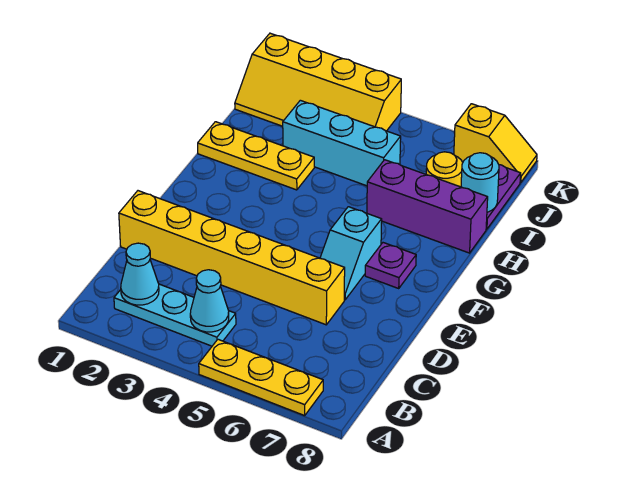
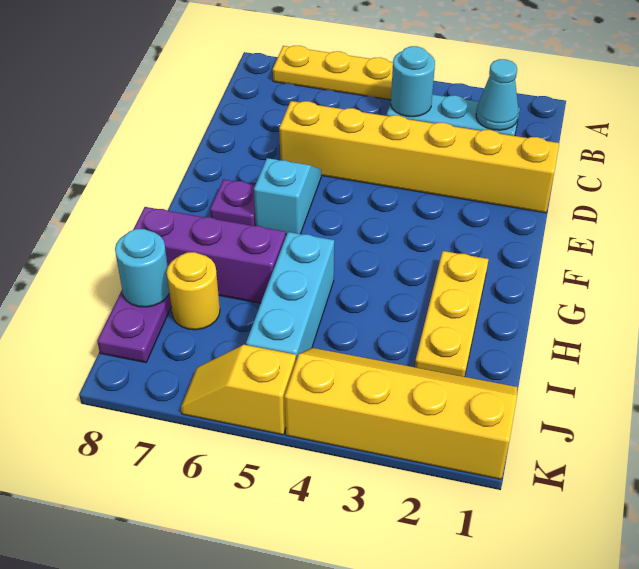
cyan cone B4 level 2 -> cyan round brick B4 level 2
yellow plate H1:H3 level 1 -> yellow plate G2:I2 level 1
cyan brick I3:I5 level 1 -> cyan brick H5:J5 level 1
yellow slope K7:K8 level 1 top 7 -> yellow slope K5:K6 level 1 top 5

